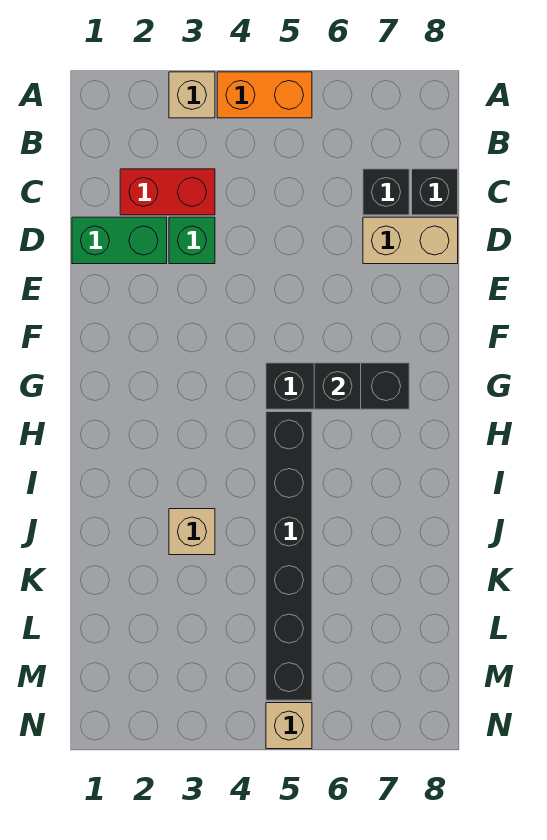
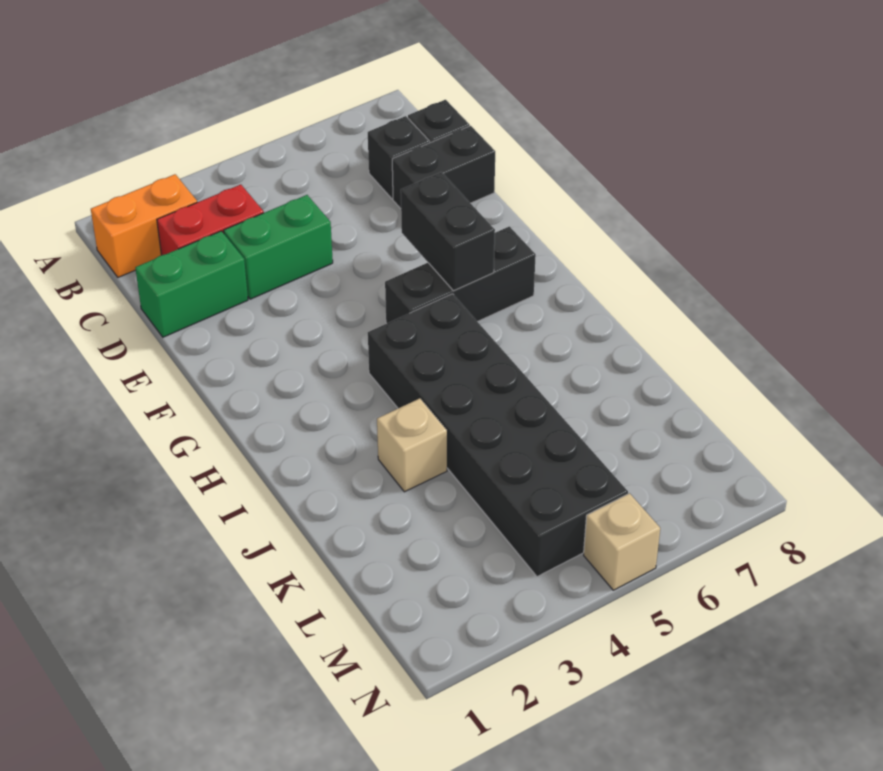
tan brick A3 level 1 -> none
orange brick A4:A5 level 1 -> orange brick B1:B2 level 1
green brick D3 level 1 -> green brick D3:D4 level 1
tan brick D7:D8 level 1 -> black brick D7:D8 level 1
black brick G6 level 2 -> black brick F6:G6 level 2
black brick H5:M5 level 1 -> black brick H4:M5 level 1

